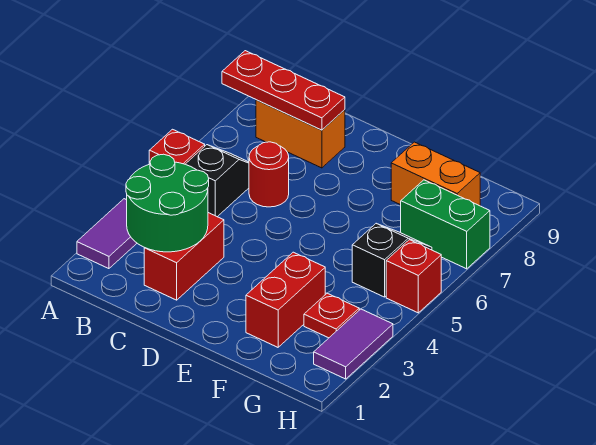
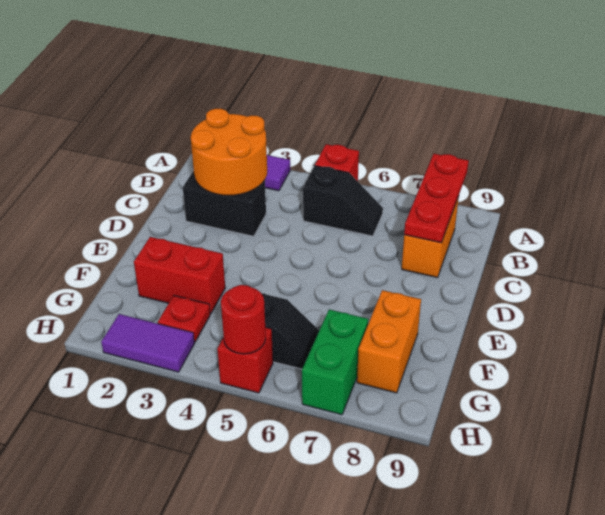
green round brick B2:C3 level 2 -> orange round brick B2:C3 level 2
red brick C2:C3 level 1 -> black brick C2:C3 level 1
red round brick C6 level 1 -> red round brick H5 level 2

